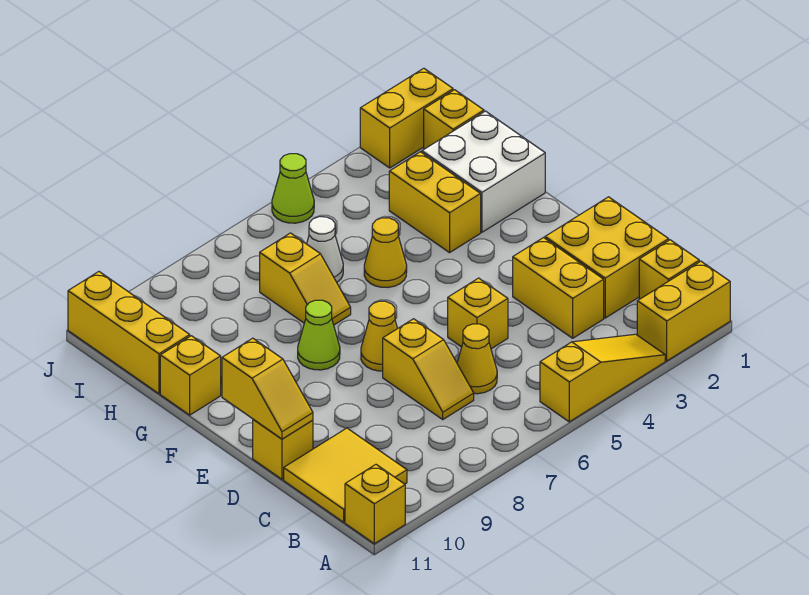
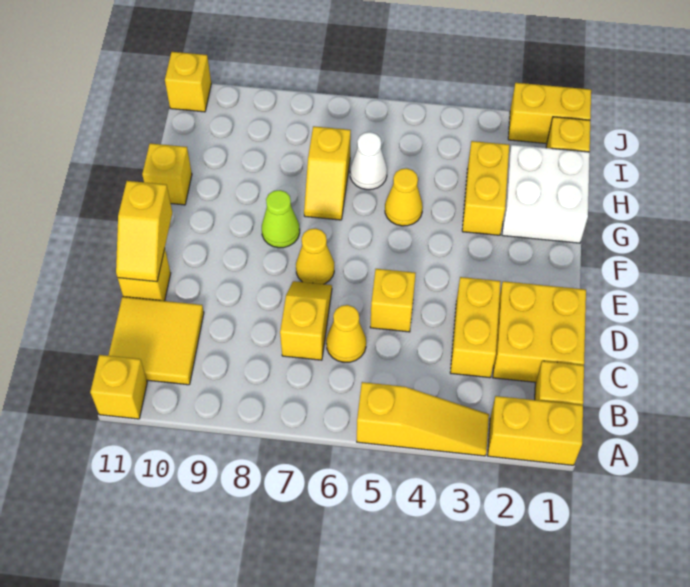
yellow slope C7:D7 level 1 top D -> yellow slope C7:D7 level 1 top C
yellow brick H11:J11 level 1 -> yellow brick J11 level 1
lime cone J5 level 1 -> none

